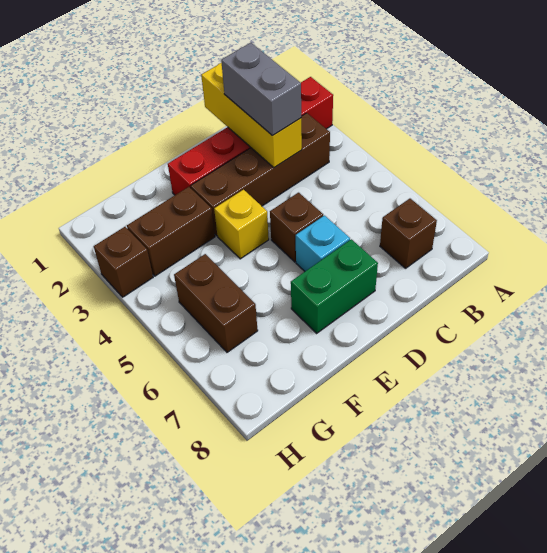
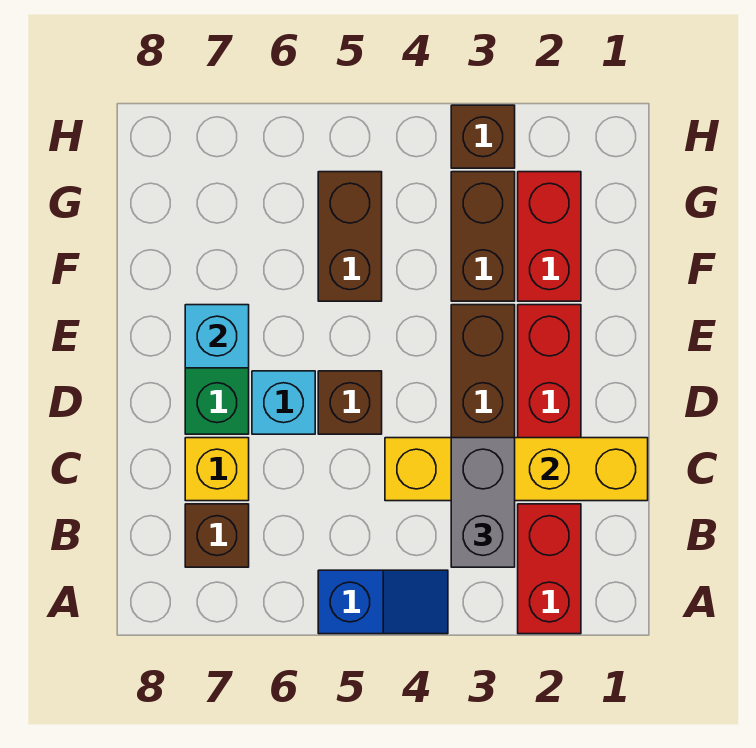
none -> blue slope A4:A5 level 1 top 5
yellow brick C1:C3 level 2 -> yellow brick C1:C4 level 2
grey brick C2:C3 level 3 -> grey brick B3:C3 level 3
yellow brick E4 level 1 -> yellow brick C7 level 1
none -> cyan brick E7 level 2
none -> red brick F2:G2 level 1
brown brick G5:G6 level 1 -> brown brick F5:G5 level 1

